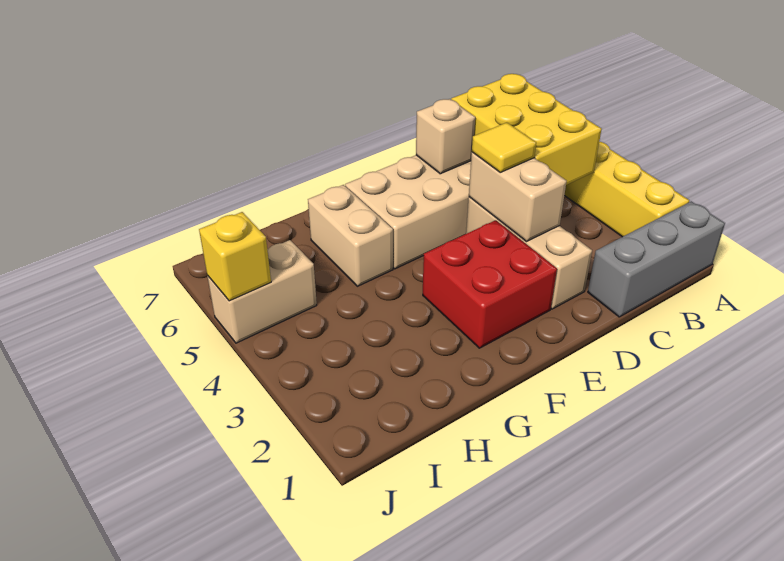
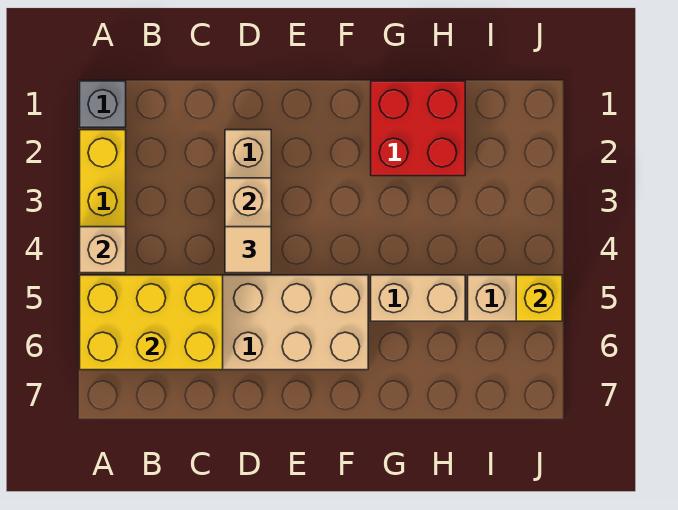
grey brick A1:C1 level 1 -> grey brick A1 level 1
yellow brick B4:C6 level 2 -> yellow brick A5:C6 level 2
yellow tile D4 level 3 -> tan tile D4 level 3
tan brick D6 level 2 -> tan brick A4 level 2
red brick E2:F3 level 1 -> red brick G1:H2 level 1
tan brick G5:G6 level 1 -> tan brick G5:H5 level 1

